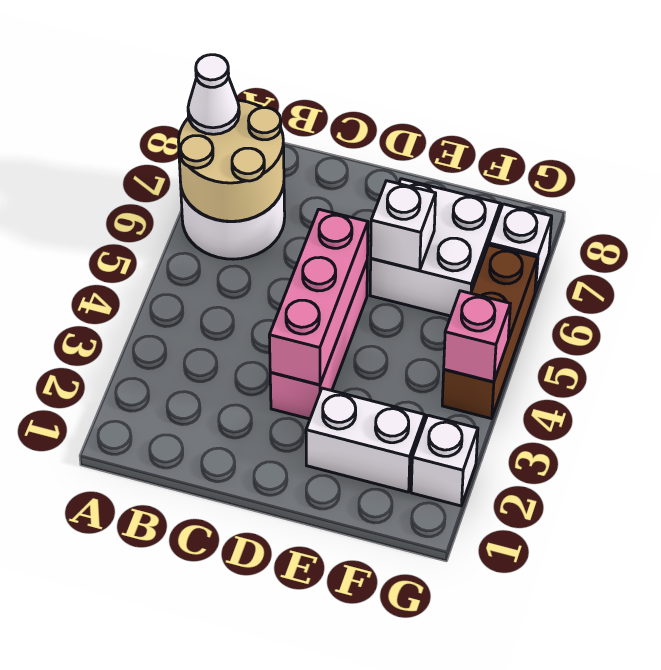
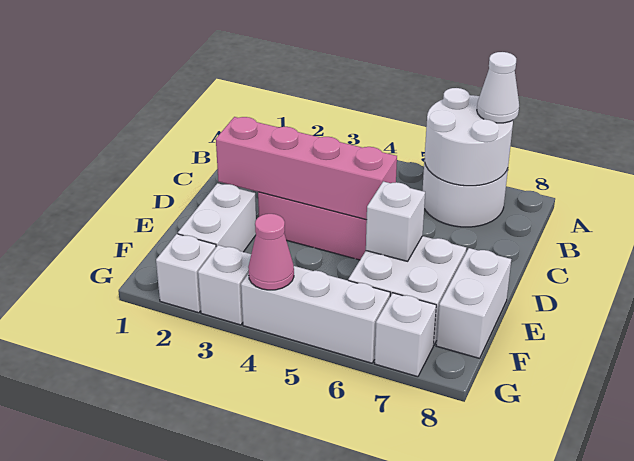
tan round brick A6:B7 level 2 -> white round brick A6:B7 level 2
pink brick D3:D5 level 2 -> pink brick D2:D5 level 2
none -> white brick E8:F8 level 1
none -> white brick G3 level 1
brown brick G4:G6 level 1 -> white brick G4:G6 level 1
pink brick G4 level 2 -> pink cone G4 level 2

